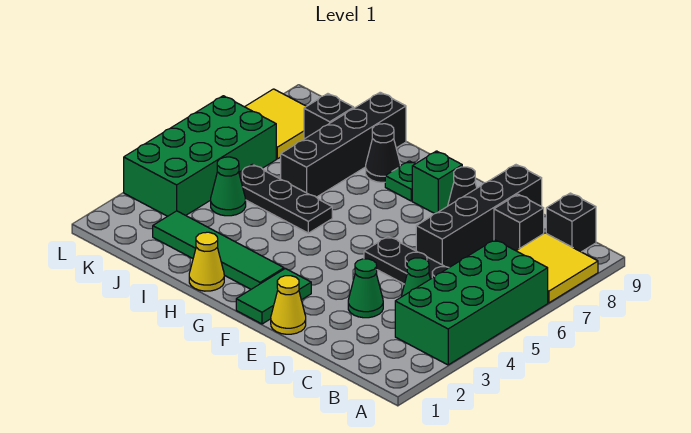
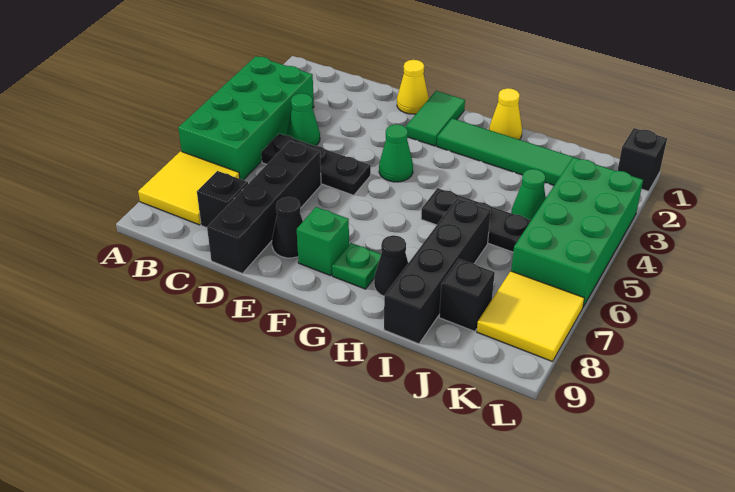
black brick B9 level 1 -> black brick L1 level 1
green cone D3 level 1 -> green cone F4 level 1

